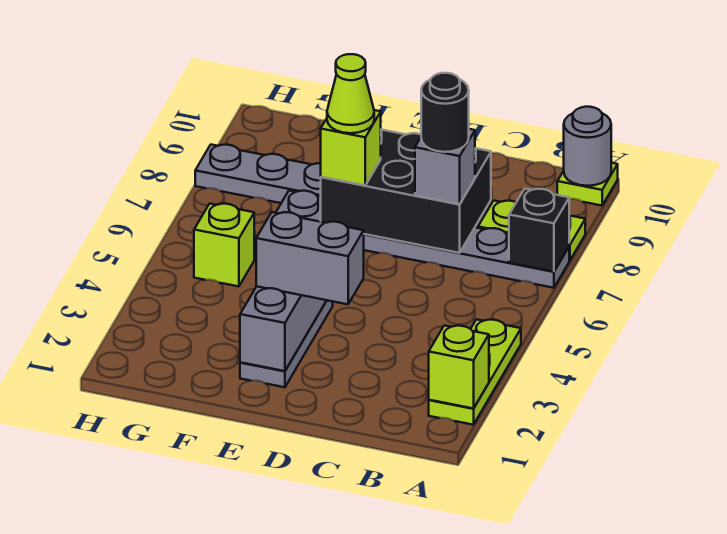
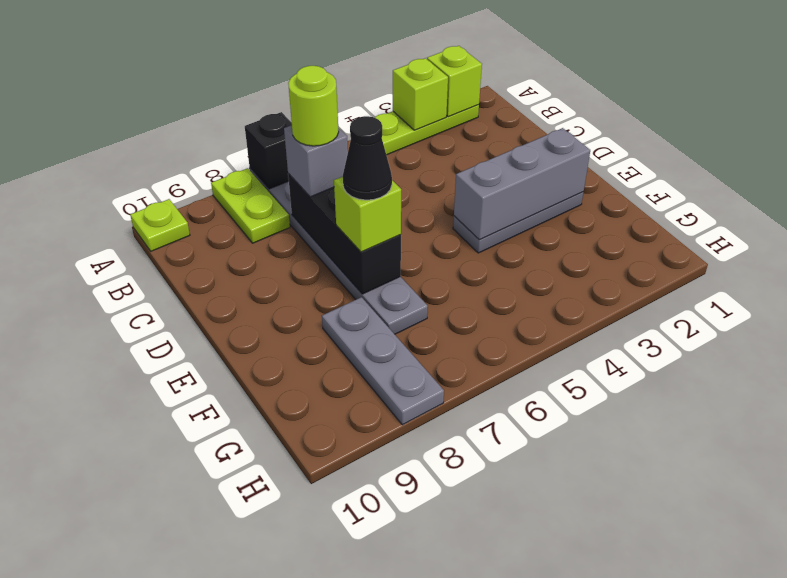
grey round brick A10 level 2 -> none
black brick C7:E8 level 2 -> black brick C7:E7 level 2
black round brick C7 level 4 -> lime round brick C7 level 4
grey brick D3:E3 level 3 -> none
lime cone E7 level 4 -> black cone E7 level 4
lime brick G5 level 1 -> lime brick A3 level 2

